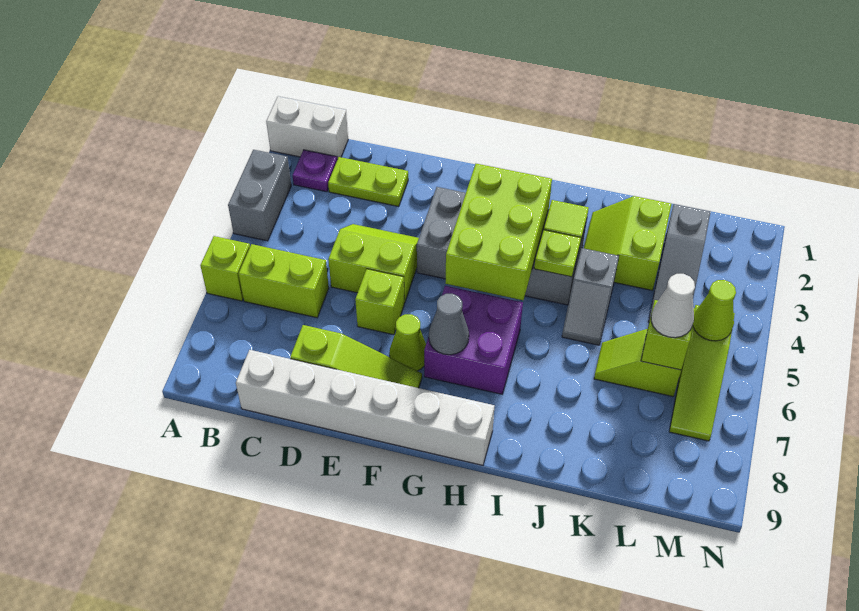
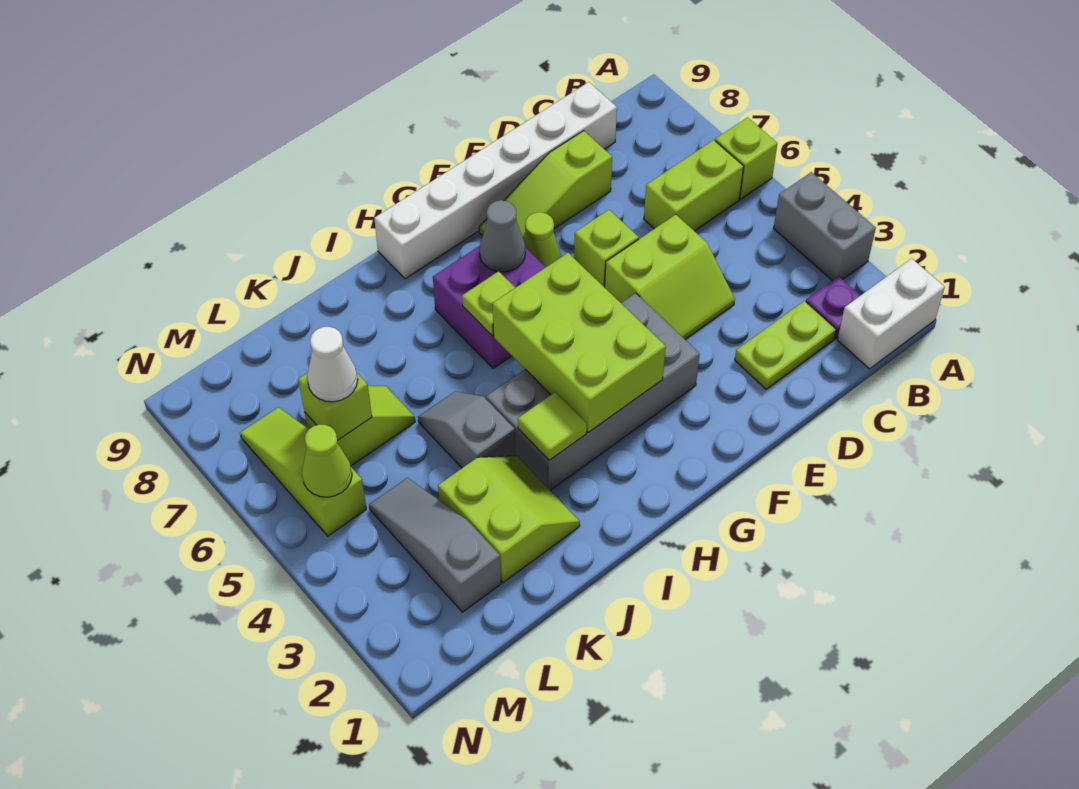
lime plate I4 level 2 -> lime plate H6 level 2

